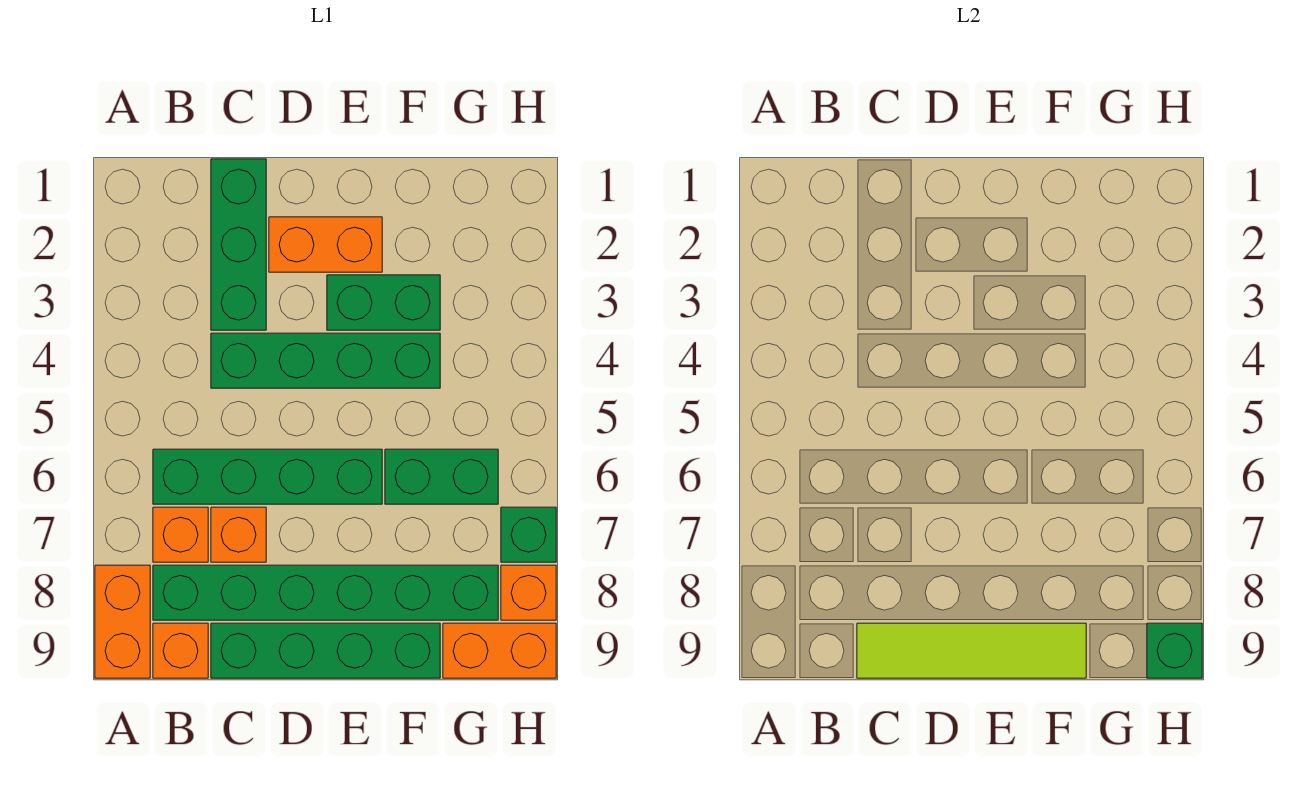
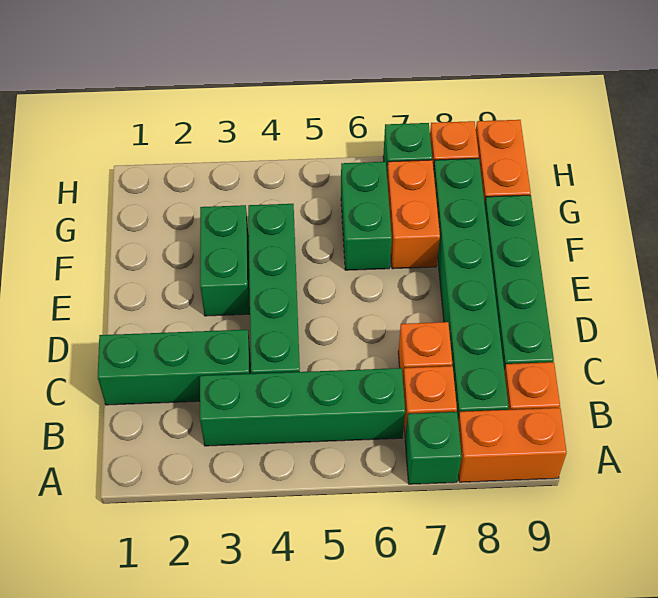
green brick B6:E6 level 1 -> green brick B3:B6 level 1
lime tile C9:F9 level 2 -> none
orange brick D2:E2 level 1 -> orange brick F7:G7 level 1
green brick H9 level 2 -> green brick A7 level 1

